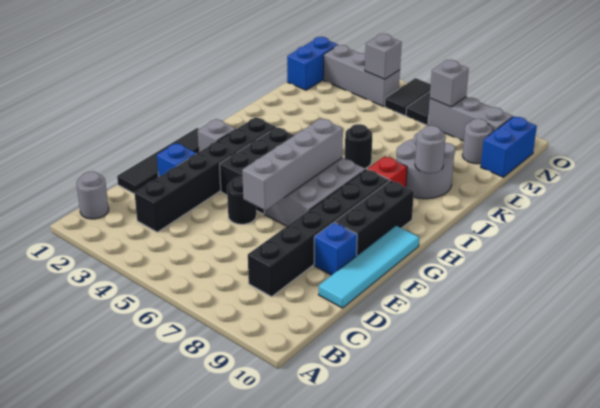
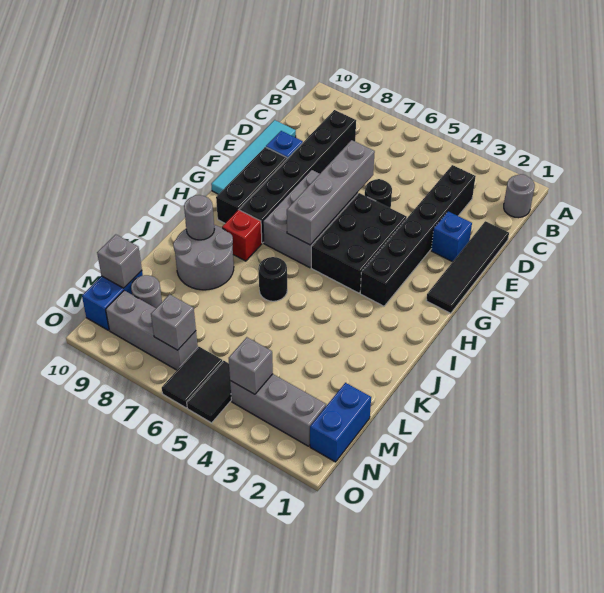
grey brick G2 level 1 -> grey brick M10 level 2

